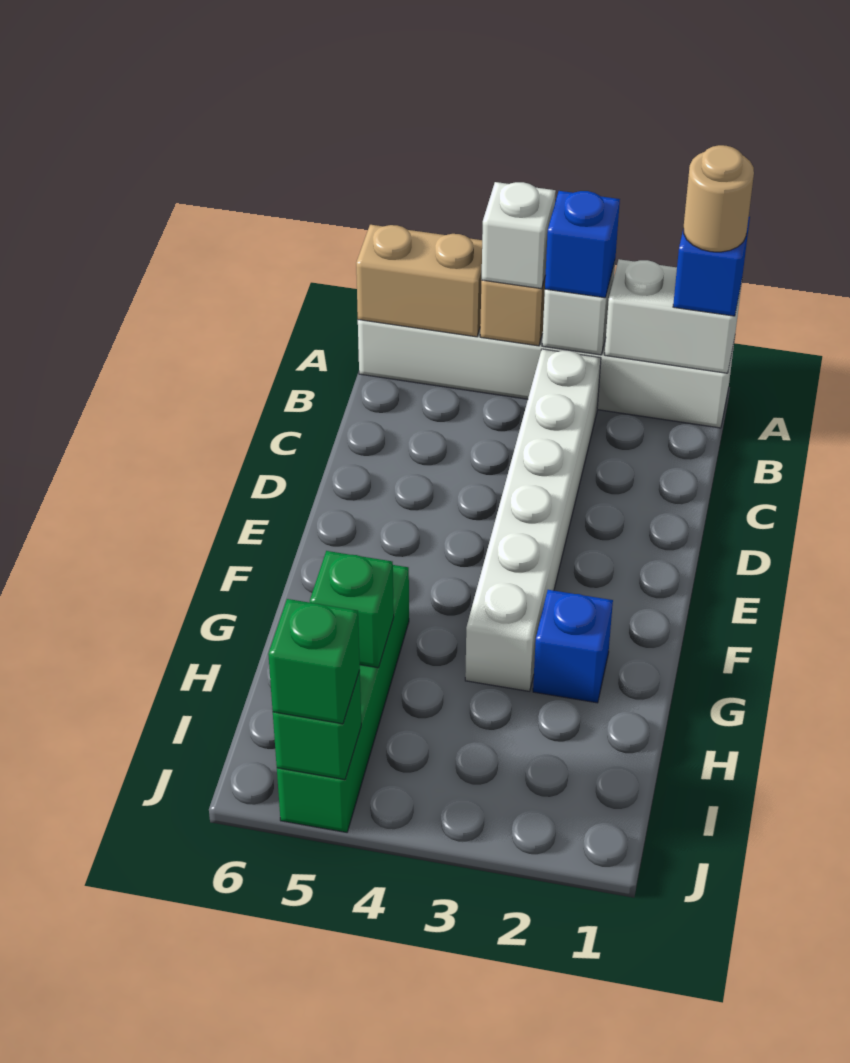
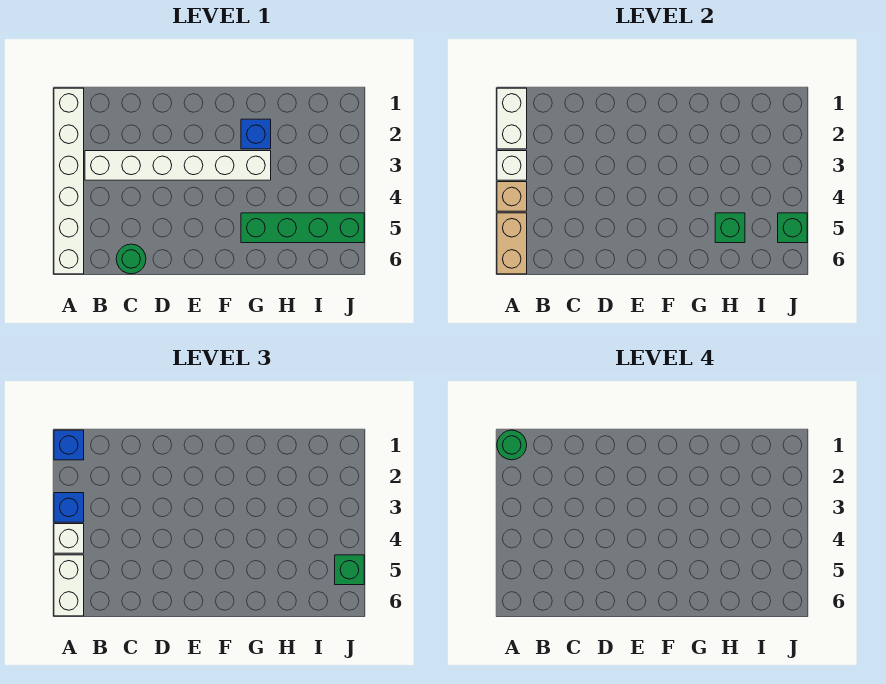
tan round brick A1 level 4 -> green round brick A1 level 4
none -> white brick A5:A6 level 3
none -> green round brick C6 level 1

